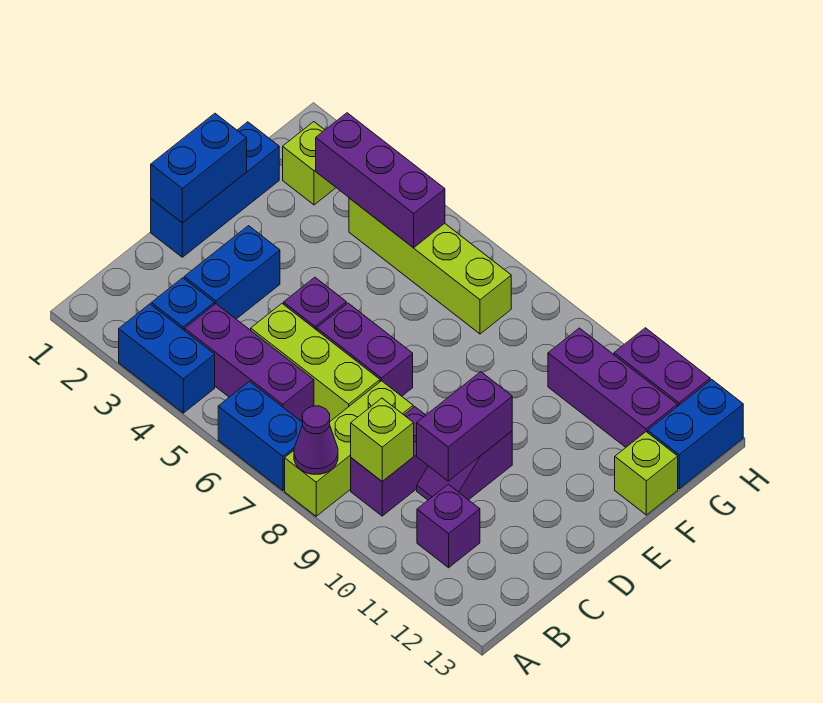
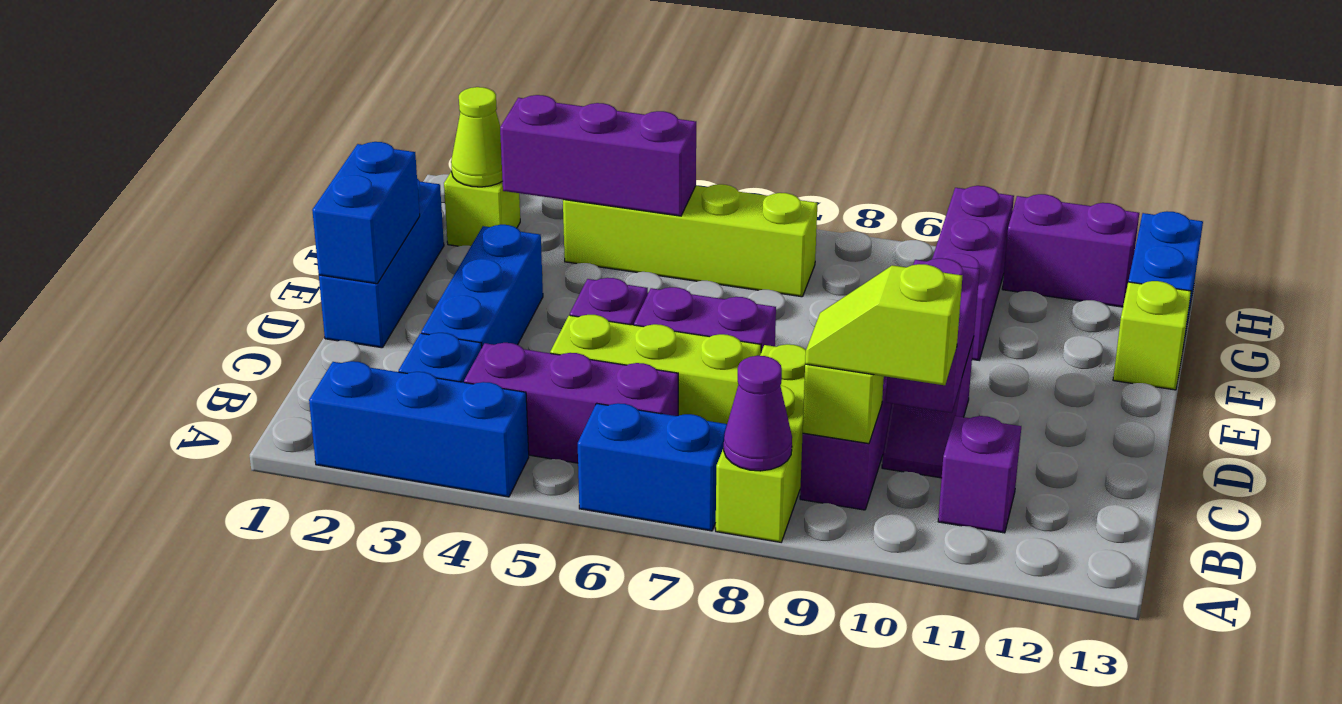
blue brick A3:A4 level 1 -> blue brick A2:A4 level 1
none -> lime slope B9:B10 level 3 top 10
blue brick C3:D3 level 1 -> blue brick C3:E3 level 1
none -> lime cone G2 level 2
purple brick G10:G12 level 1 -> purple brick F10:H10 level 1

